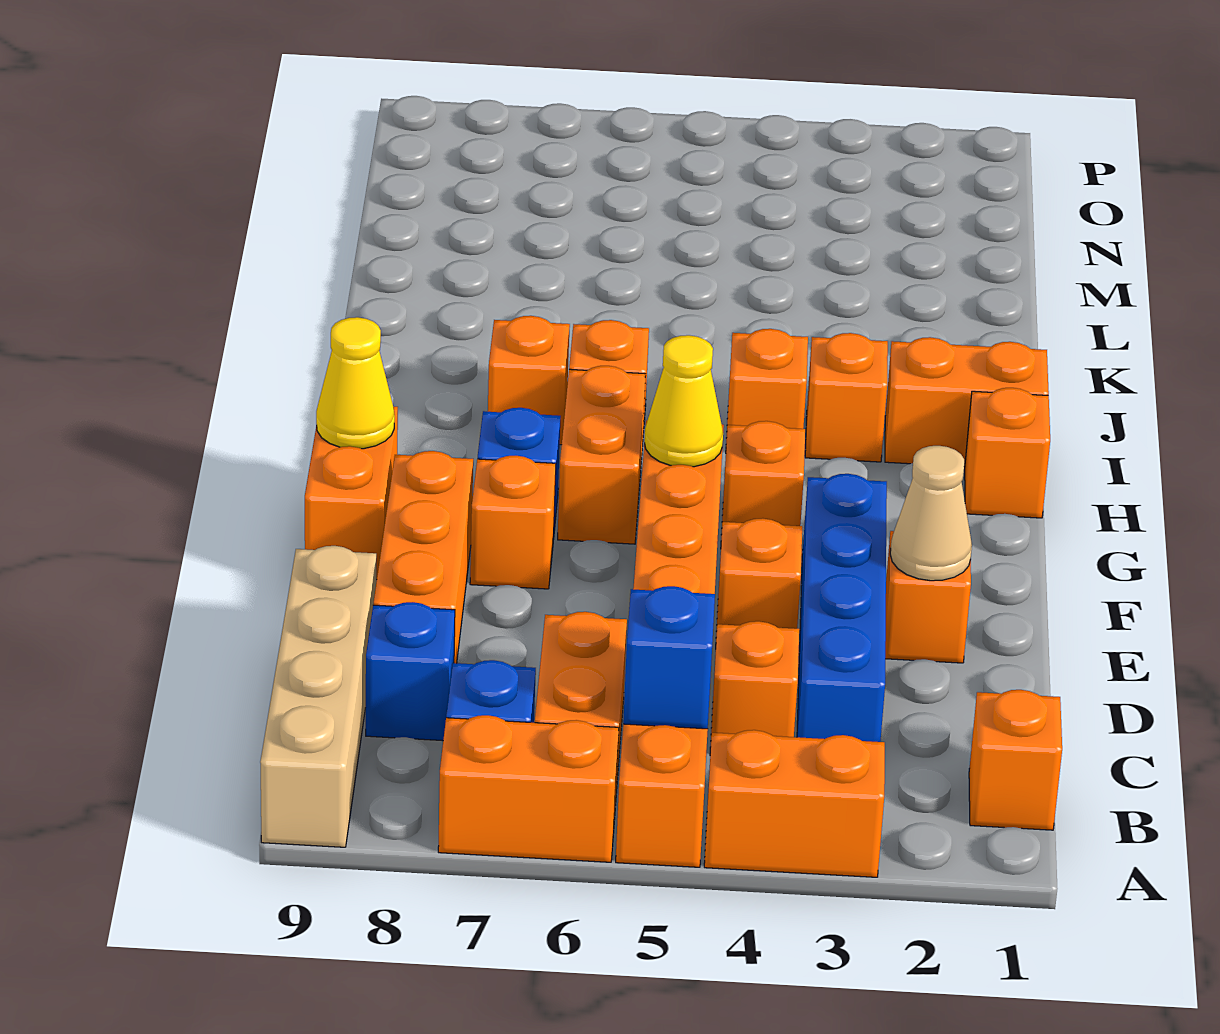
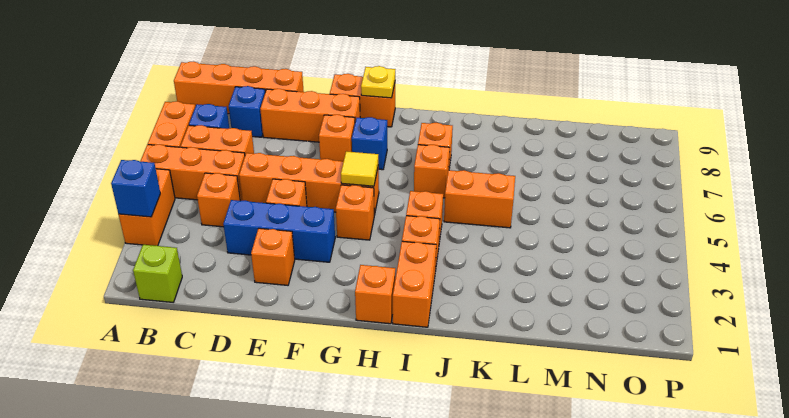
tan brick A9:D9 level 1 -> orange brick A9:D9 level 1
orange brick B1 level 1 -> lime brick B1 level 1
blue brick B5 level 2 -> blue brick A3 level 2
blue brick C3:F3 level 1 -> blue brick D3:F3 level 1
tan cone E2 level 2 -> none
yellow cone G5 level 2 -> yellow tile G5 level 2
orange brick G6:H6 level 1 -> orange brick J5:K5 level 1
yellow cone G9 level 2 -> yellow plate G9 level 2

